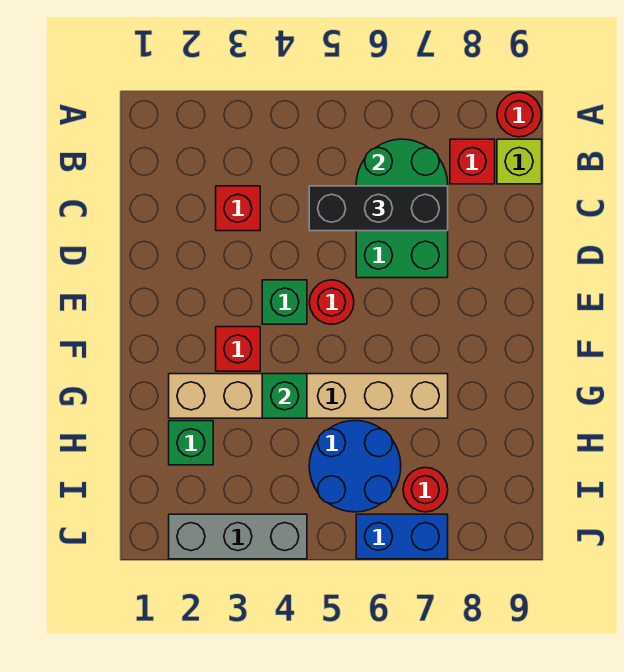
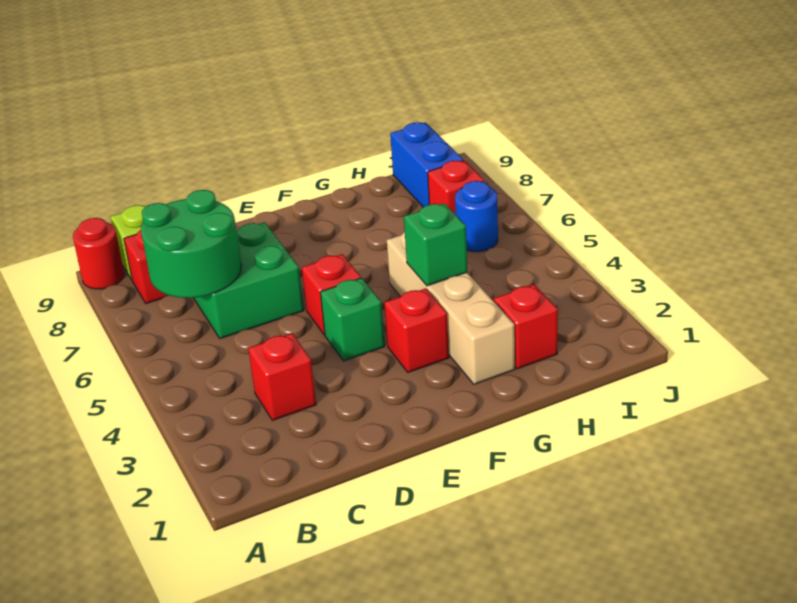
black brick C5:C7 level 3 -> none
red round brick E5 level 1 -> red brick E5 level 1
tan brick G2:G7 level 1 -> tan brick G2:G5 level 1
green brick H2 level 1 -> red brick H2 level 1
blue round brick H5:I6 level 1 -> blue round brick I6 level 1
red round brick I7 level 1 -> red brick I7 level 1
grey brick J2:J4 level 1 -> none
blue brick J6:J7 level 1 -> blue brick I8:I9 level 1

